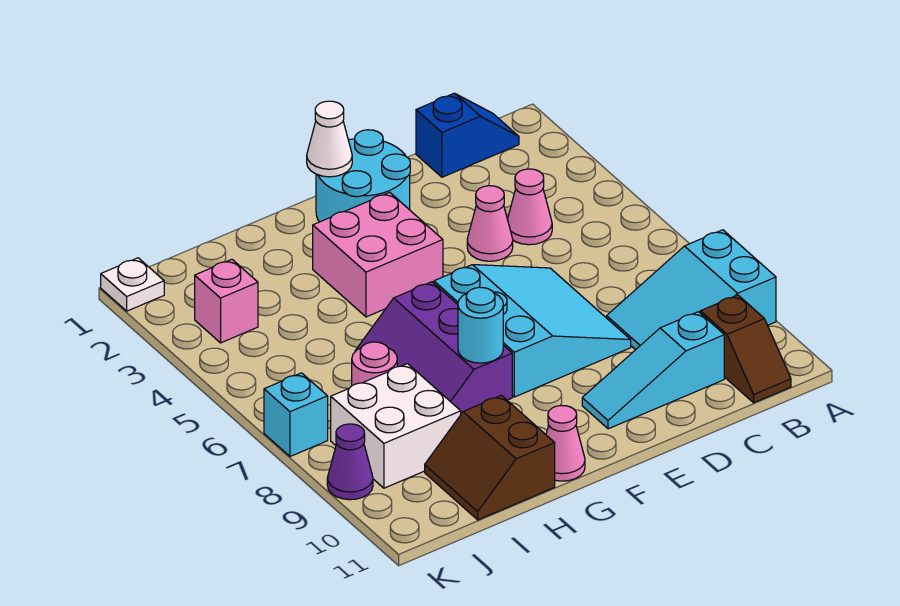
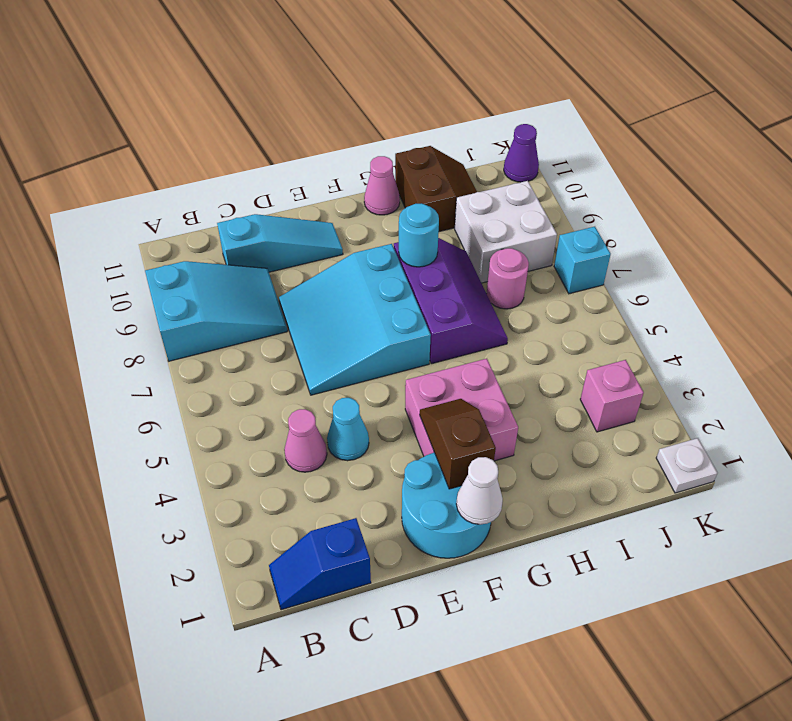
brown slope B10:B11 level 1 top 10 -> brown slope F2:F3 level 2 top 2
pink cone D4 level 1 -> cyan cone D4 level 1
purple cone K9 level 1 -> purple cone K11 level 1

